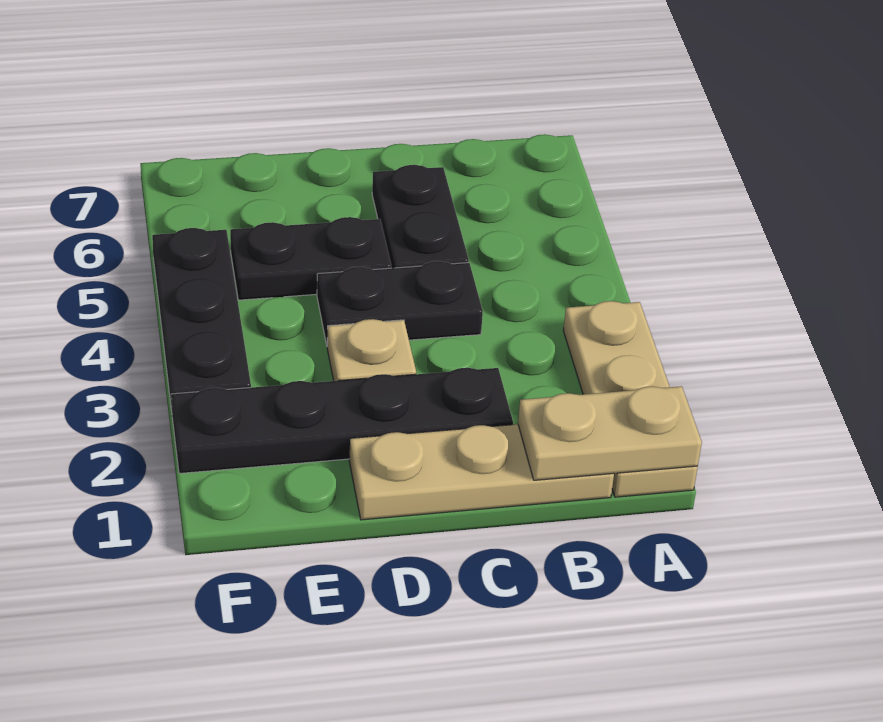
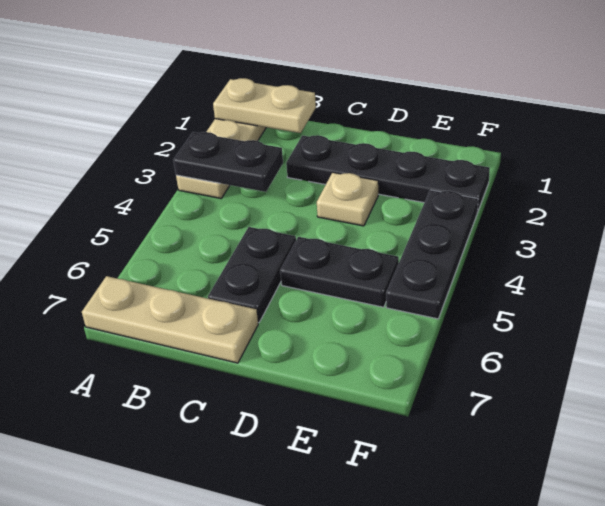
tan plate B1:D1 level 1 -> tan plate A7:C7 level 1
black plate C4:D4 level 1 -> black plate A3:B3 level 2

